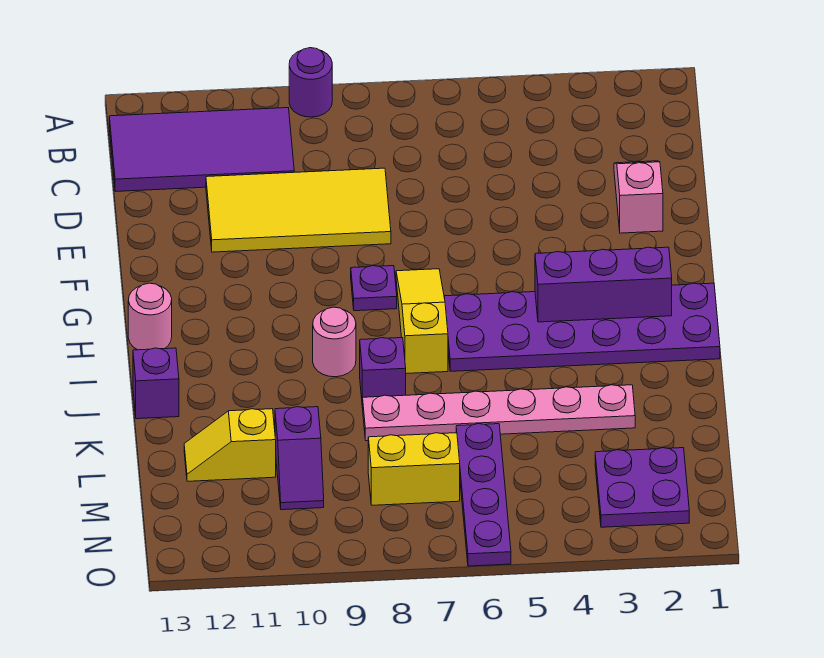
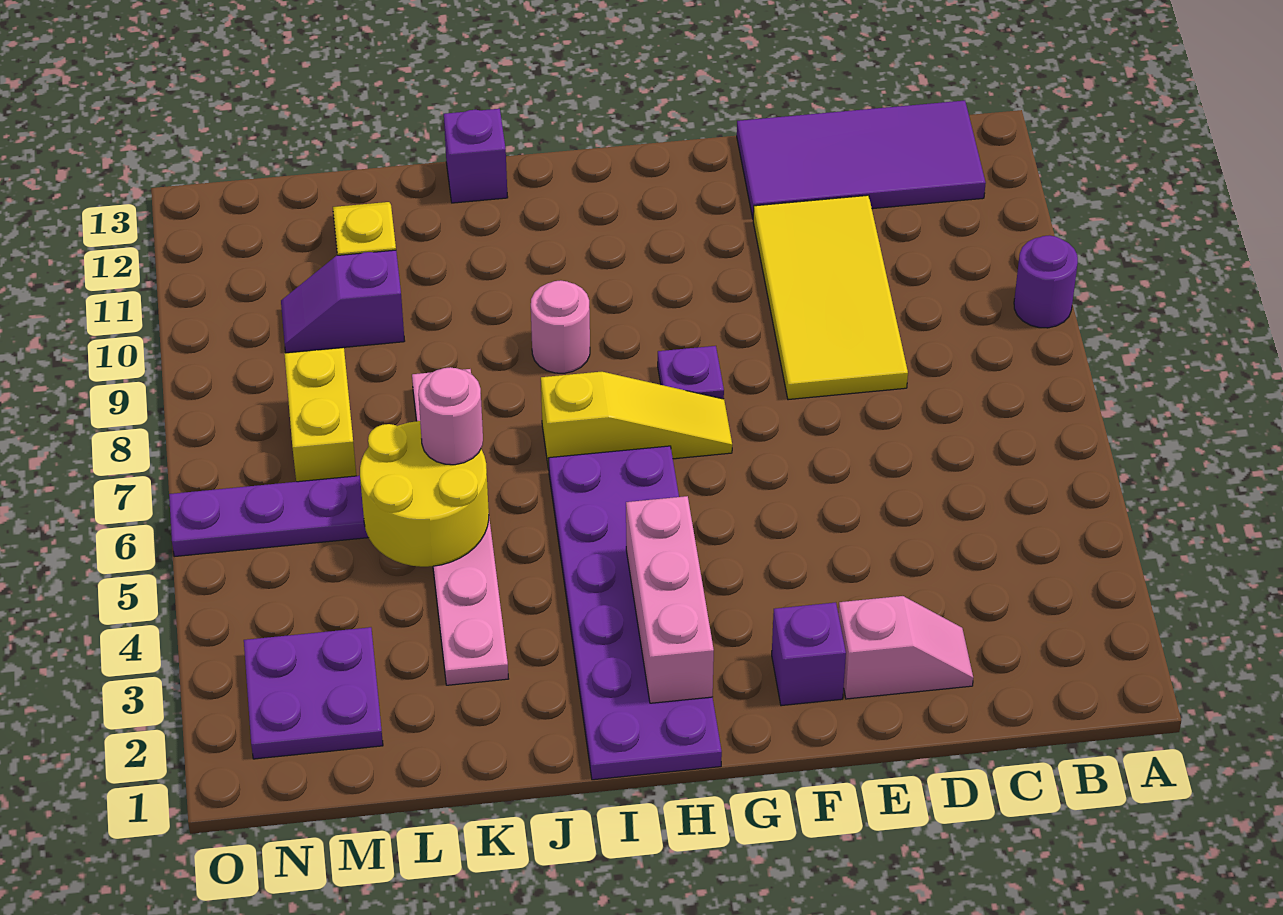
purple tile B10:C13 level 1 -> purple tile B12:E13 level 1
purple brick H2:H4 level 2 -> pink brick H2:H4 level 2
pink round brick H13 level 1 -> pink round brick K6 level 3
purple brick J8 level 1 -> purple brick F2 level 1
none -> yellow round brick K5:L6 level 2

